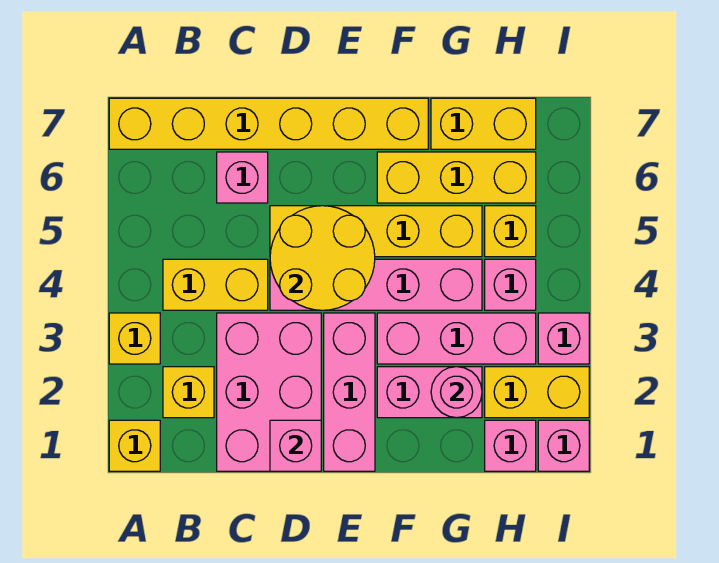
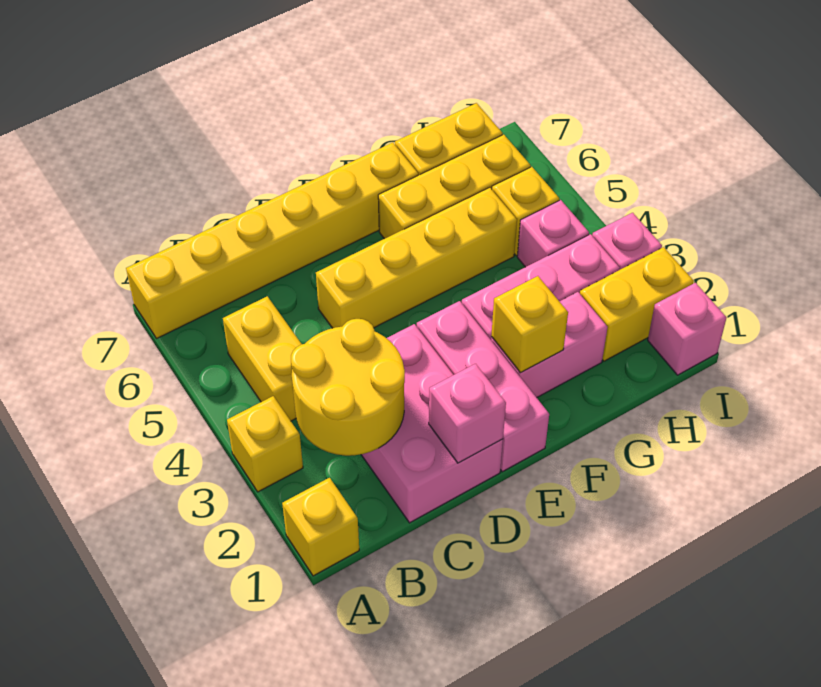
yellow brick B2 level 1 -> yellow brick F2 level 2
yellow brick B4:C4 level 1 -> yellow brick B4:B5 level 1
pink brick C6 level 1 -> none
pink brick D4:G4 level 1 -> none
yellow round brick D4:E5 level 2 -> yellow round brick B2:C3 level 2
pink round brick G2 level 2 -> none
pink brick H1 level 1 -> none

